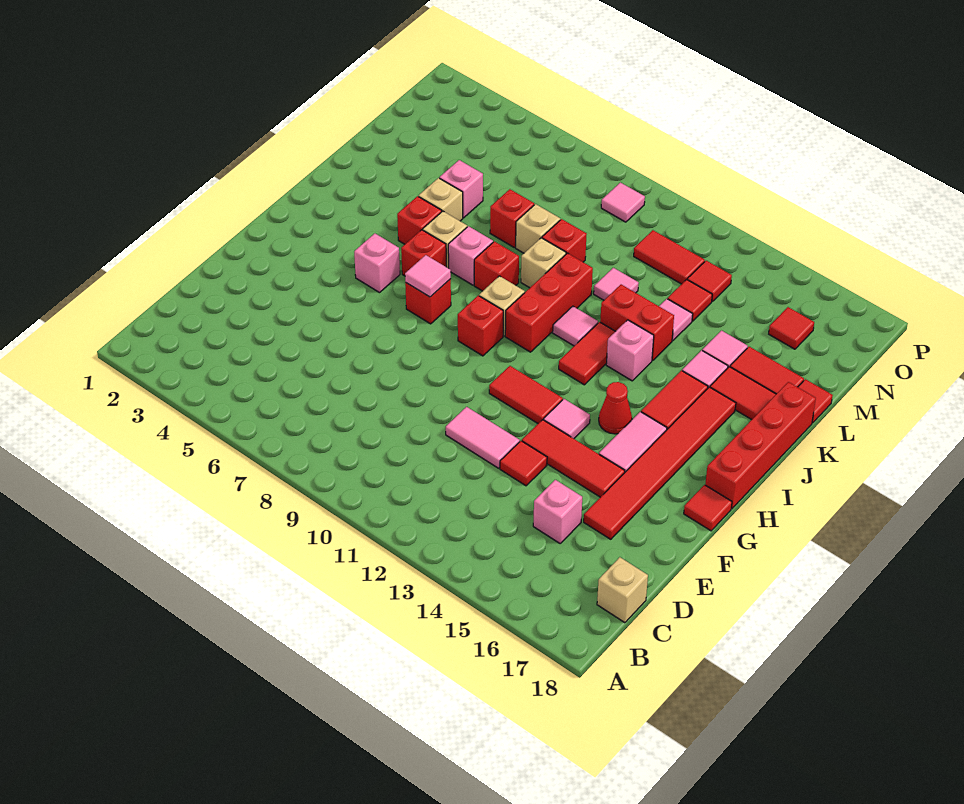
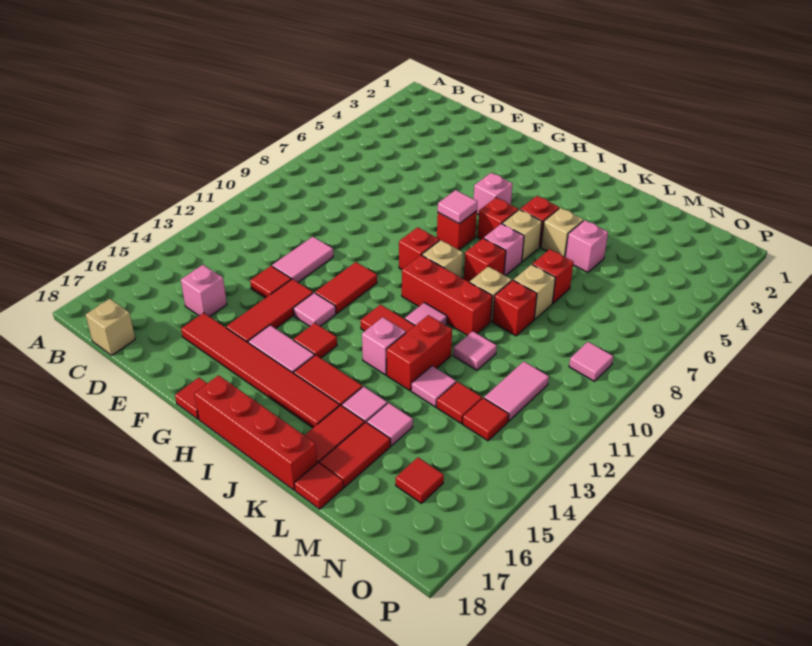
red cone H14 level 1 -> red tile H14 level 1
red tile N11:N12 level 1 -> pink tile N11:N12 level 1

